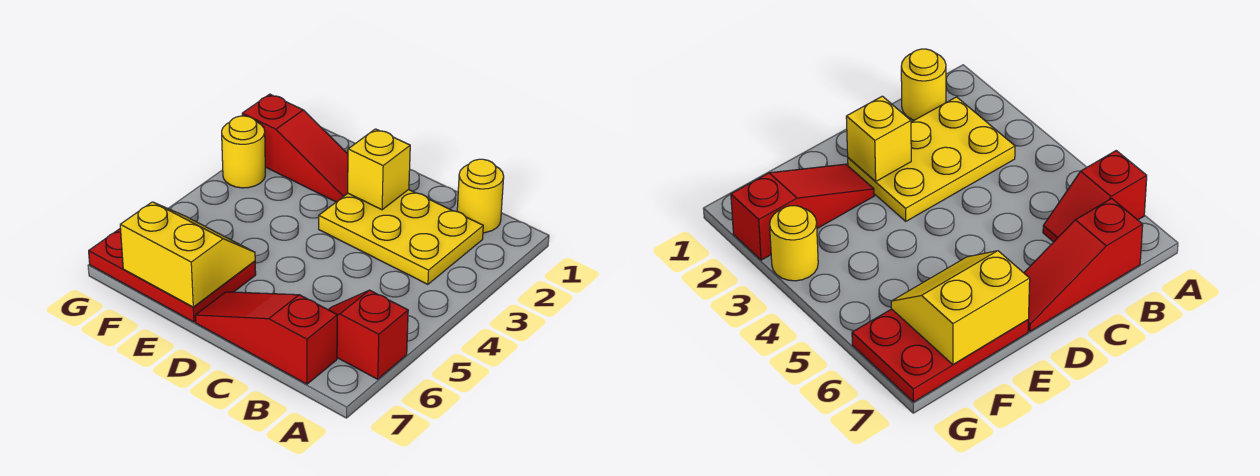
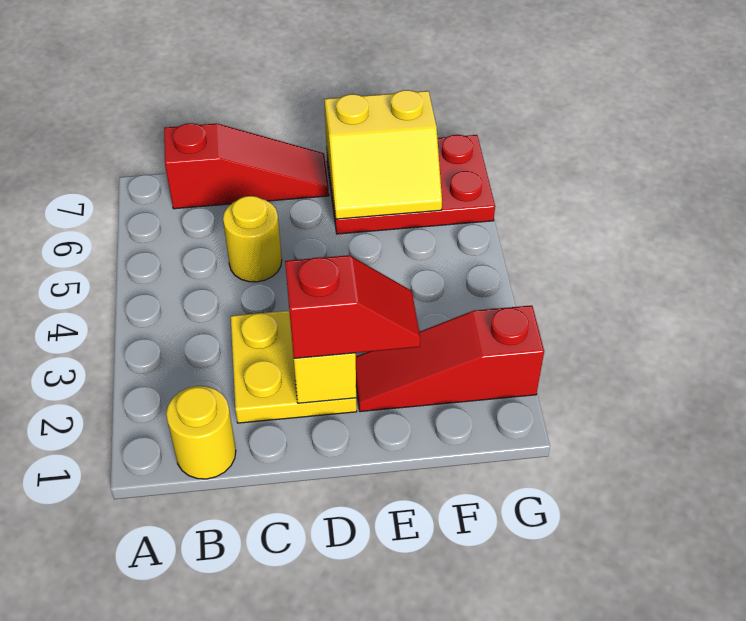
red slope A6:B6 level 1 top A -> red slope D2:E2 level 3 top D
yellow plate B2:D3 level 1 -> yellow plate C2:D3 level 1
yellow round brick G3 level 1 -> yellow round brick C5 level 1

